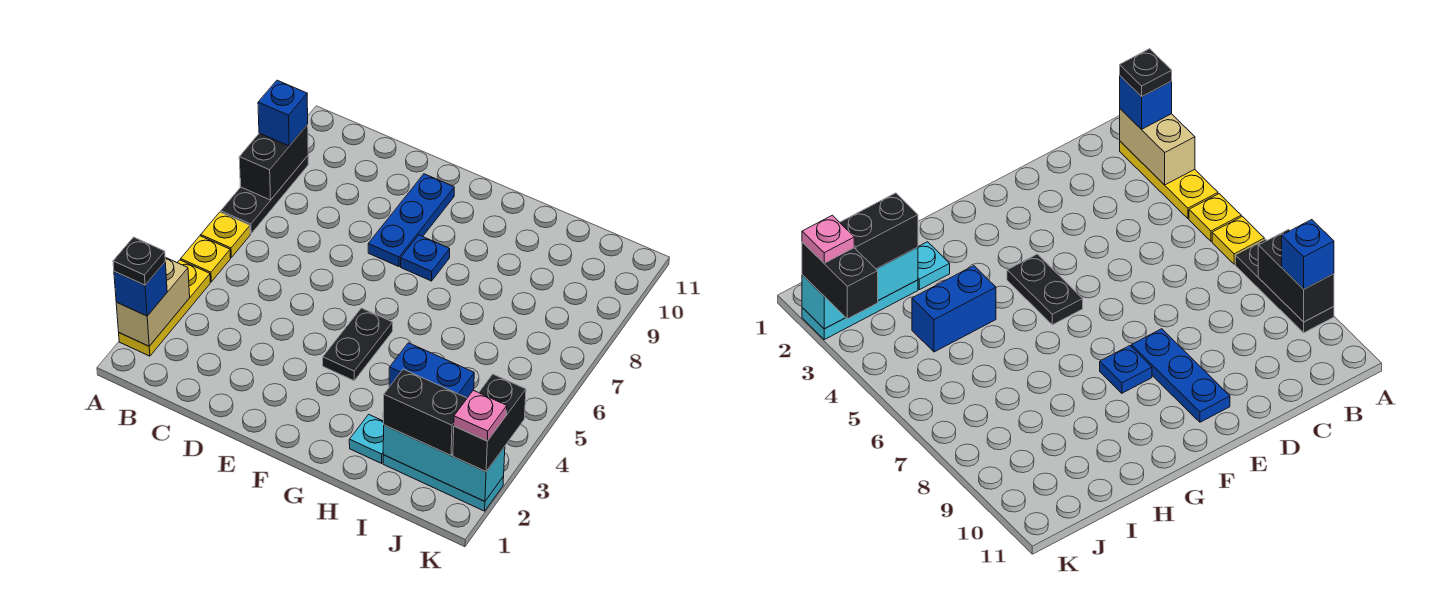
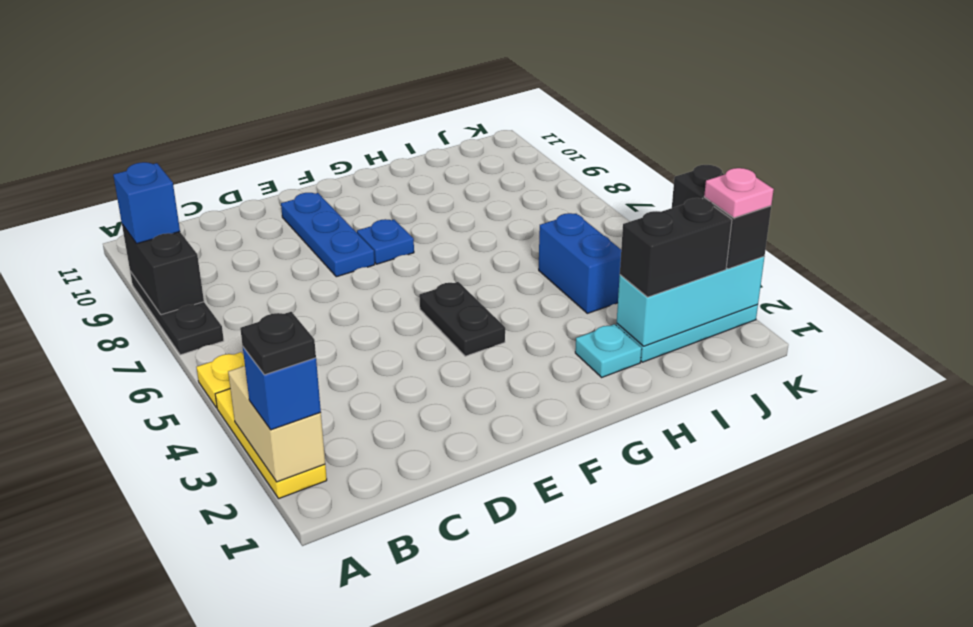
yellow plate A6 level 1 -> none
blue brick H4:I4 level 1 -> blue brick I4:I5 level 1

